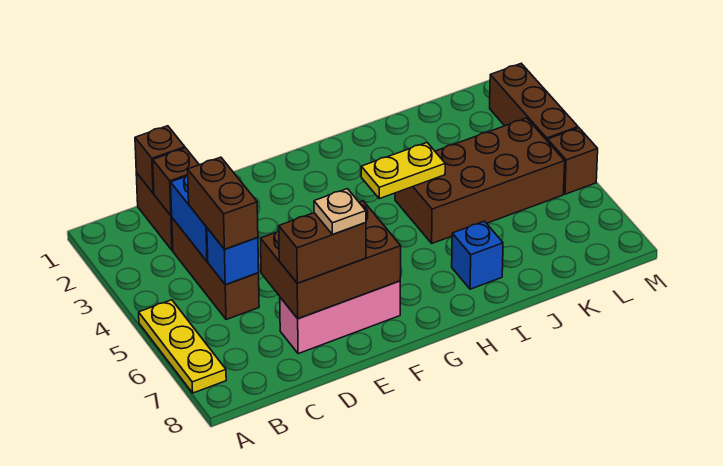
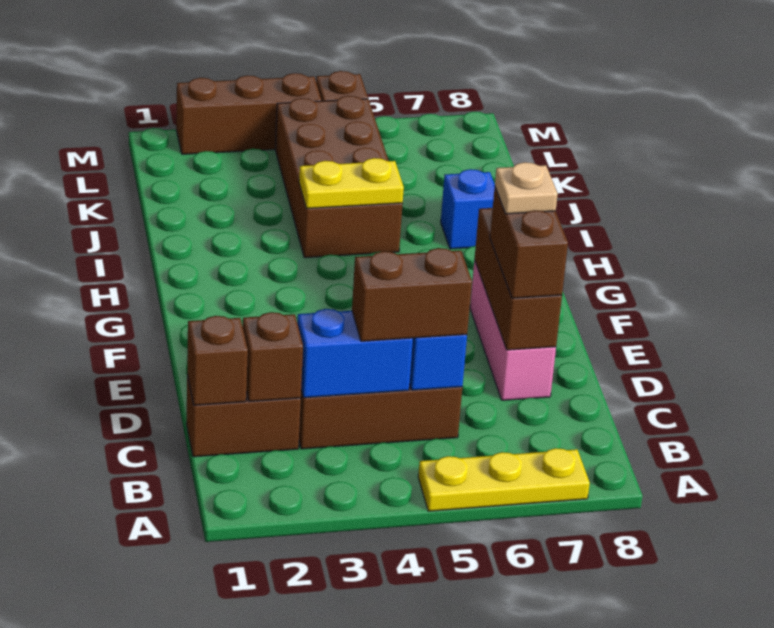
brown brick D6:F7 level 2 -> brown brick D7:F7 level 2
yellow plate H4:I4 level 2 -> yellow plate I4:I5 level 2

